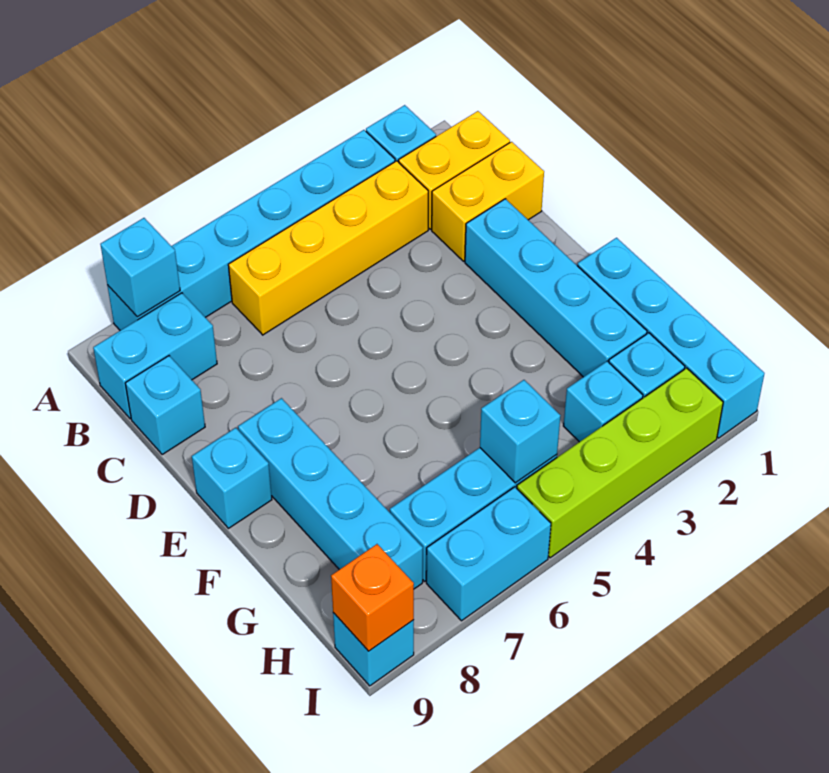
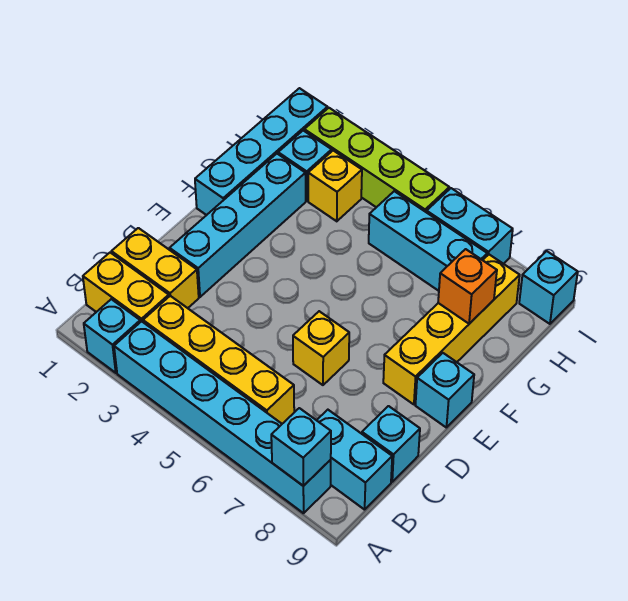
none -> yellow brick D6 level 1
cyan brick E8:H8 level 1 -> yellow brick E8:H8 level 1
cyan brick H3 level 1 -> yellow brick H3 level 1
cyan brick H5 level 2 -> none
orange brick I9 level 2 -> orange brick G8 level 2

